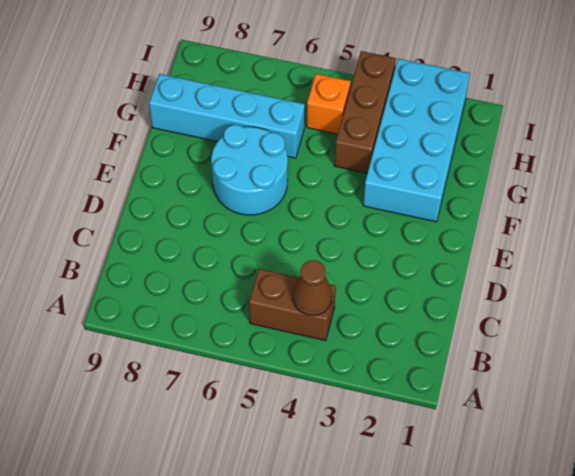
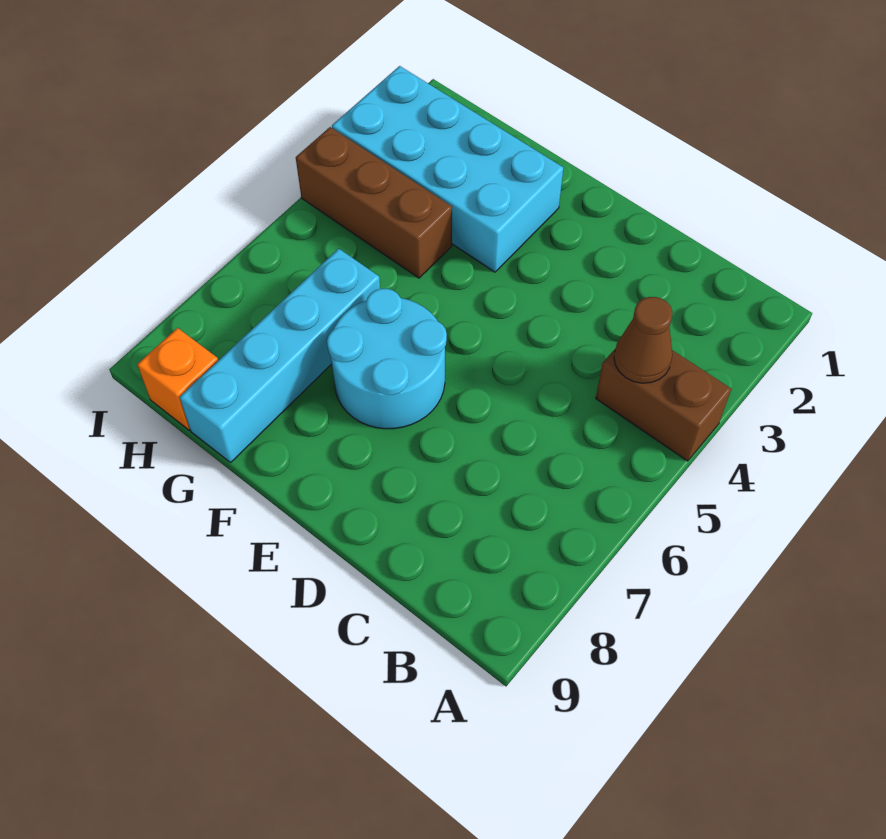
brown brick B4:B5 level 1 -> brown brick A4:B4 level 1
orange brick H5 level 1 -> orange brick H9 level 1

